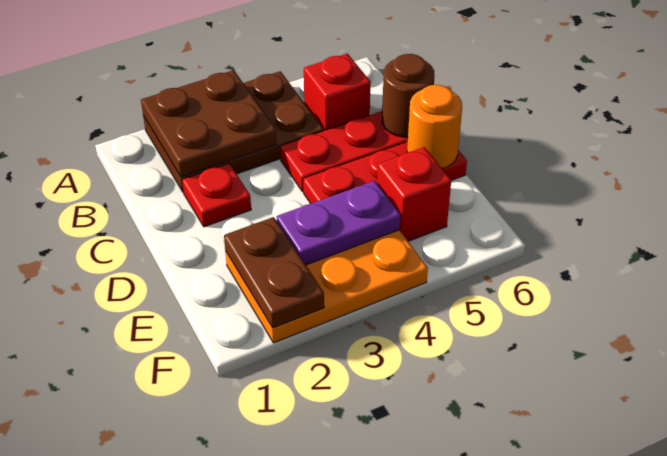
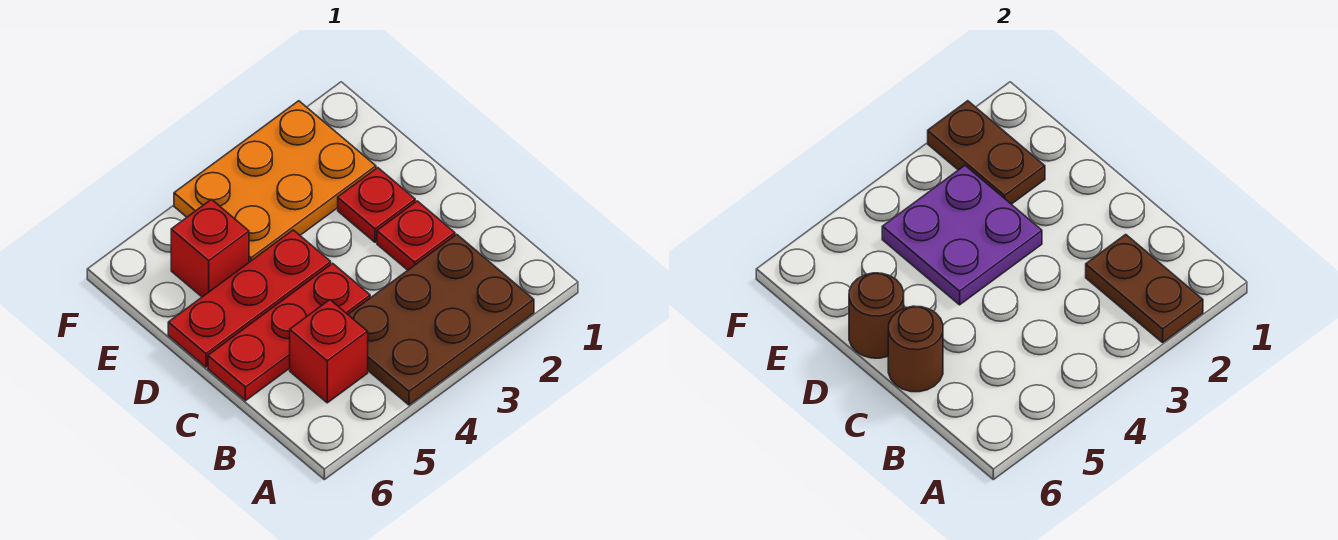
brown plate A2:B3 level 2 -> brown plate A2:B2 level 2
none -> red plate D2 level 1
orange round brick D6 level 2 -> brown round brick D6 level 2
purple plate E3:E4 level 2 -> purple plate D3:E4 level 2

